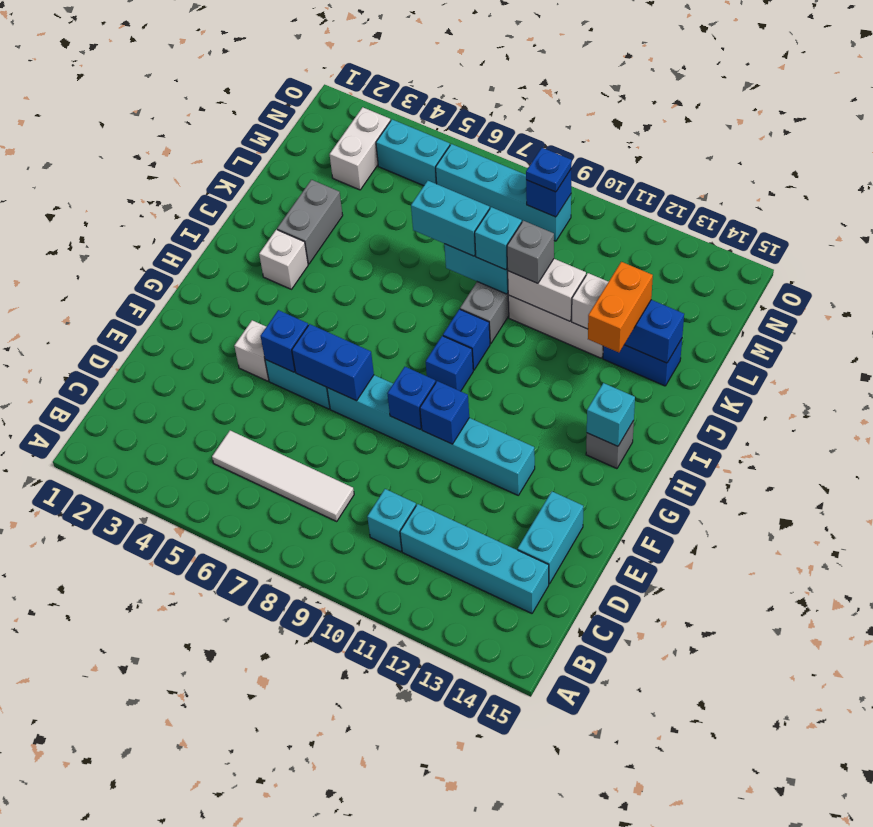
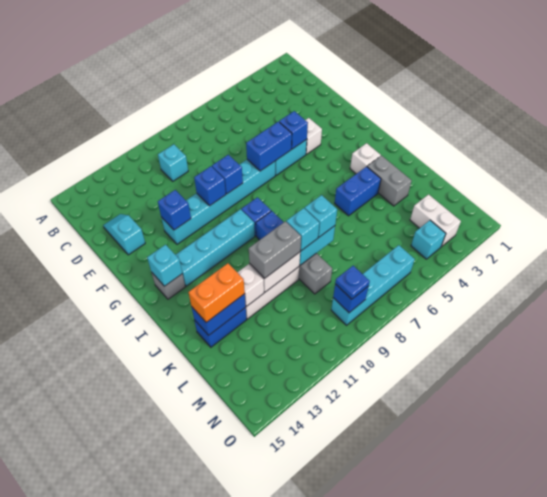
white tile C5:C8 level 1 -> none
cyan brick C11:C14 level 1 -> cyan brick H10:H13 level 1
cyan brick D14:E14 level 1 -> cyan slope D14:E14 level 1 top E
none -> blue brick F12 level 2
none -> blue brick J4:J5 level 1
orange brick J13:K13 level 3 -> orange brick K13:K14 level 3
cyan brick K7:K8 level 3 -> cyan brick K8 level 3
grey brick K10 level 3 -> grey brick K10:K11 level 3
cyan brick N4:N5 level 1 -> cyan brick N4 level 1

